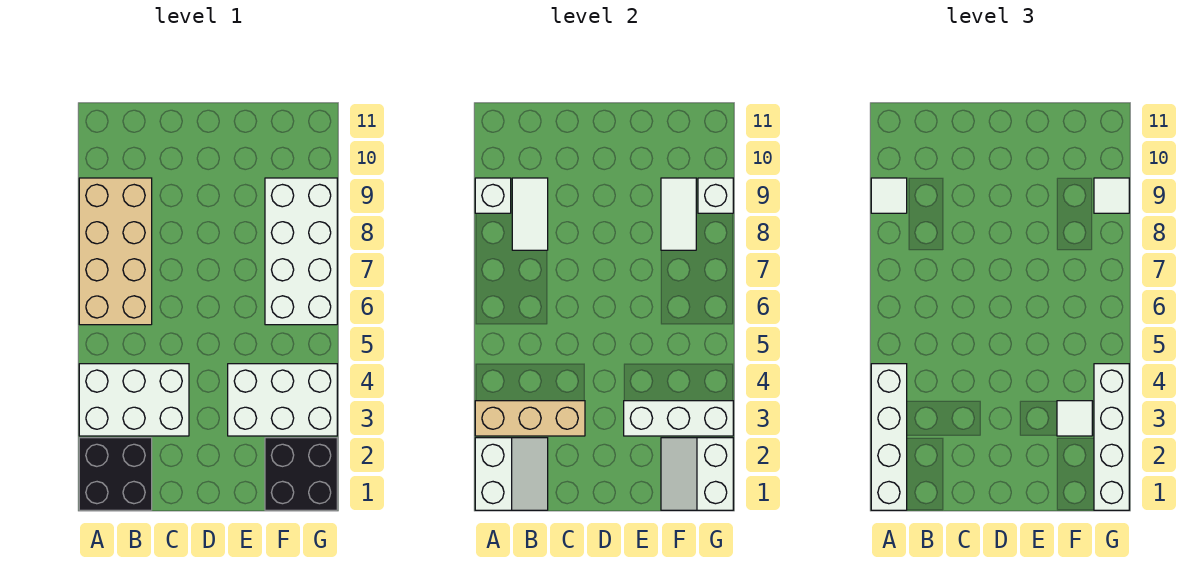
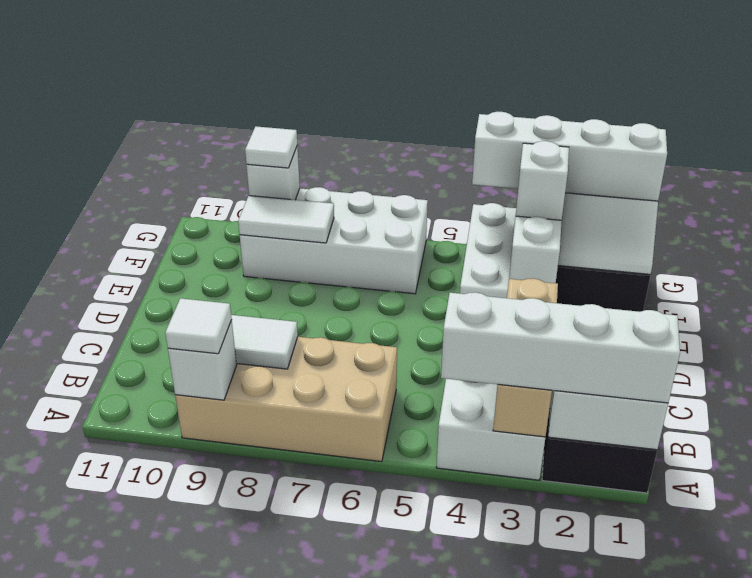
white tile F3 level 3 -> white brick F3 level 3

